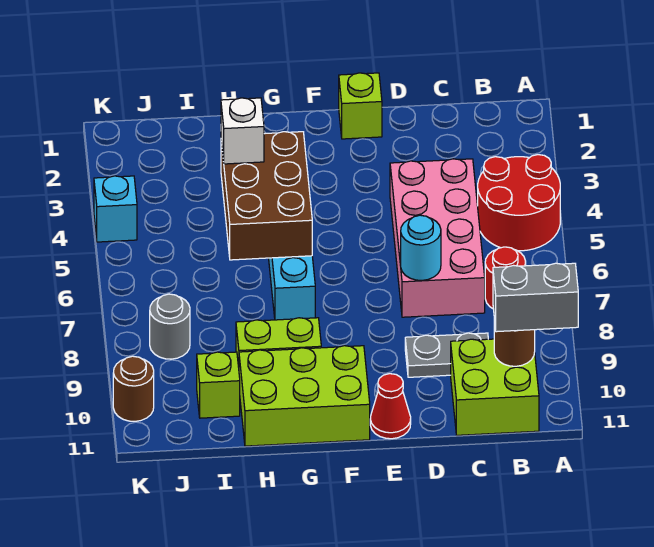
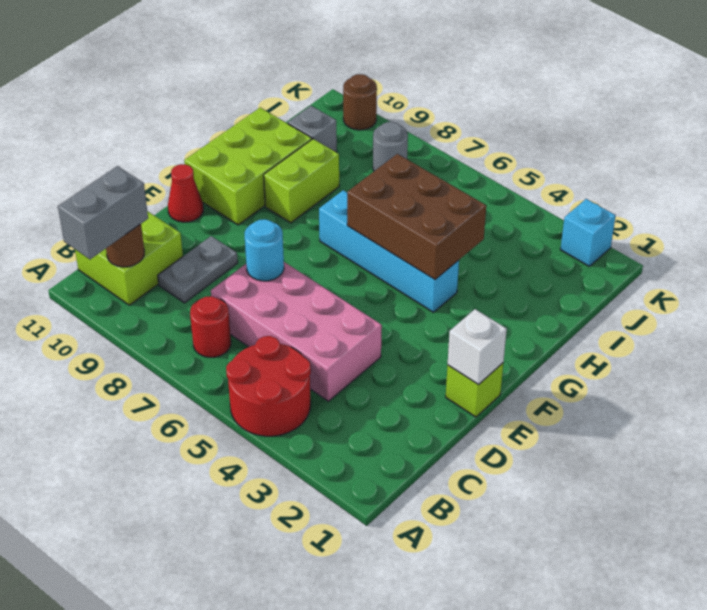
white brick H4 level 3 -> white brick E1 level 2
lime brick I10 level 1 -> grey brick I10 level 1
cyan brick K4 level 1 -> cyan brick K2 level 1

